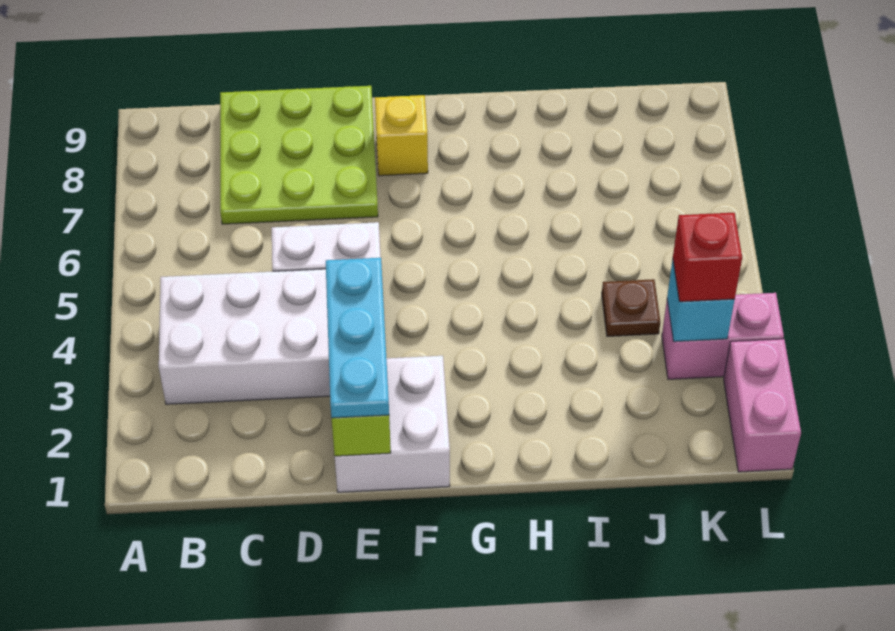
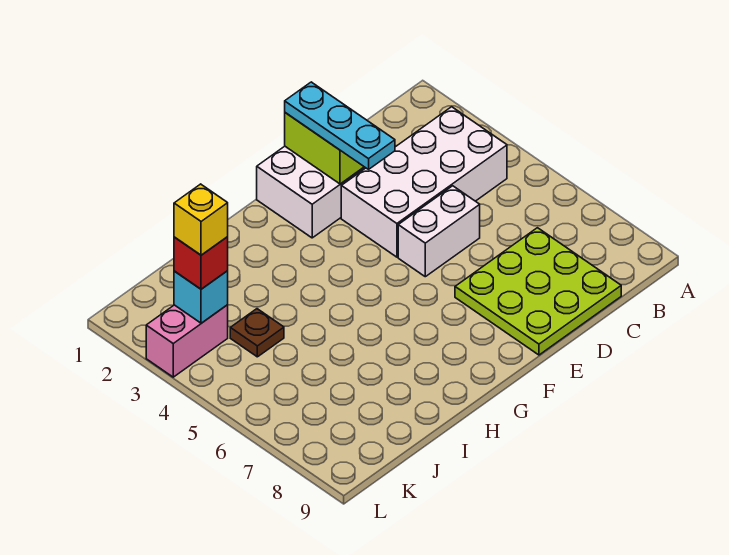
yellow brick F8 level 1 -> yellow brick K3 level 4
pink brick L1:L2 level 1 -> none

